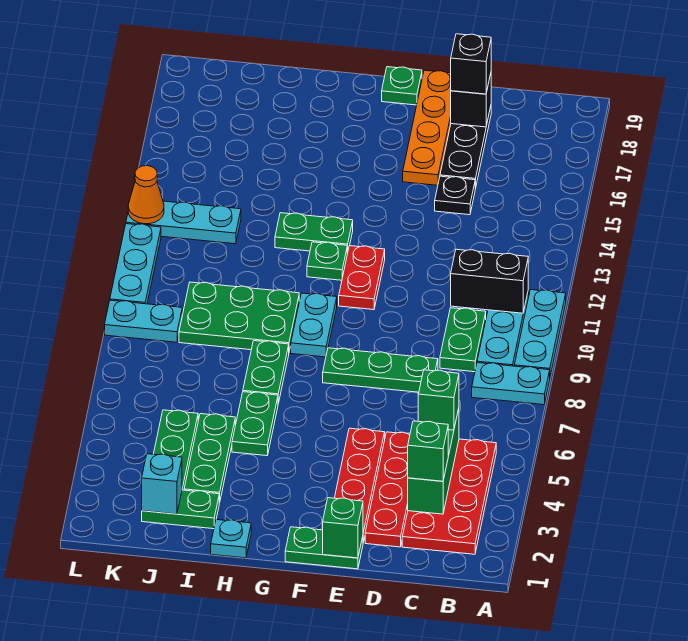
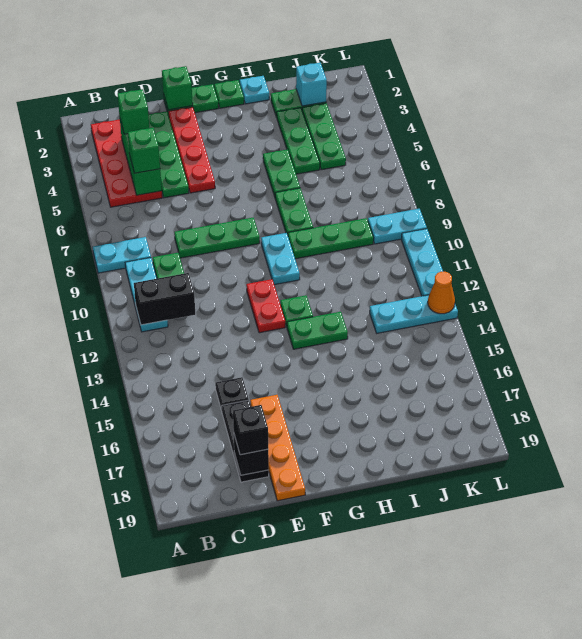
cyan plate A9:A11 level 1 -> none
red plate D2:D5 level 1 -> green plate D2:D5 level 1
green plate F19 level 1 -> green plate G1 level 1
green plate H9:J10 level 1 -> green plate H9:J9 level 1

